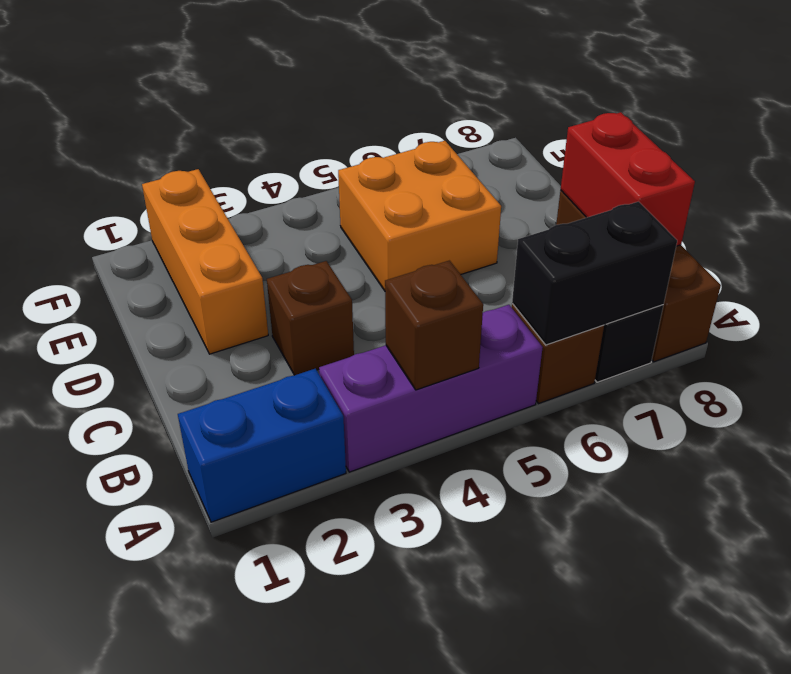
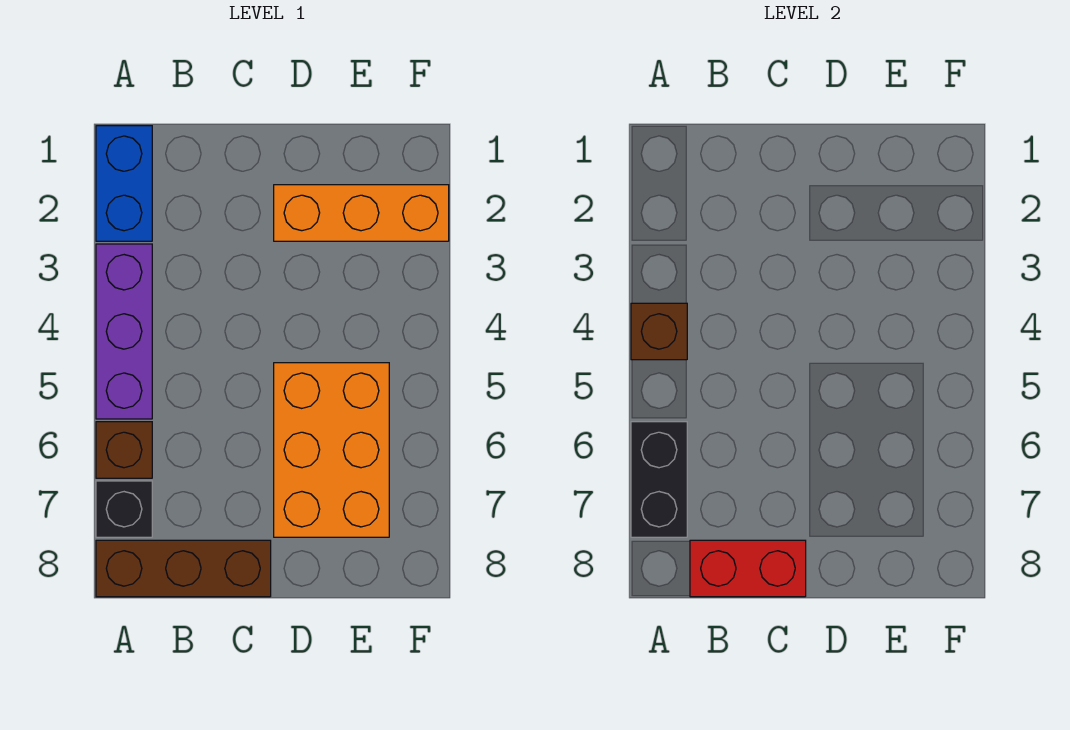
brown brick C3 level 1 -> none
orange brick D5:E6 level 1 -> orange brick D5:E7 level 1

